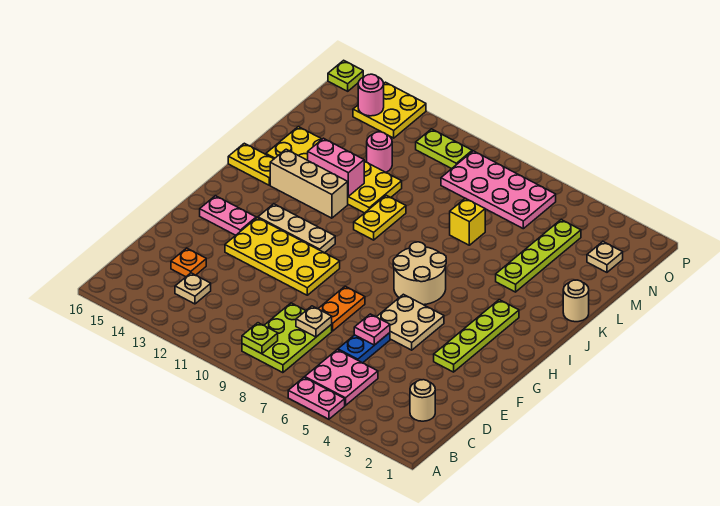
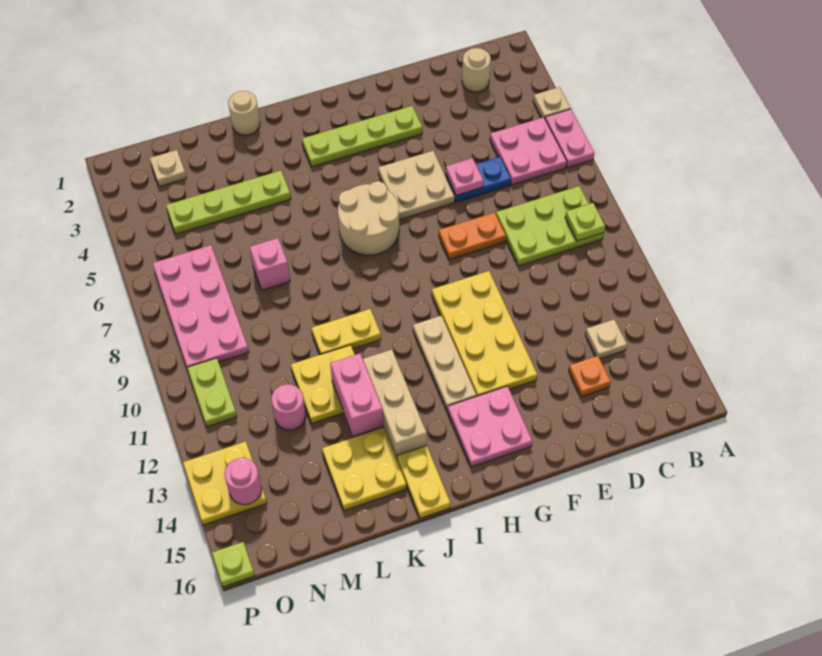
tan plate D8 level 2 -> tan plate A4 level 1
pink plate G14:G15 level 1 -> pink plate G14:H15 level 1
yellow brick L7 level 1 -> pink brick L7 level 1

